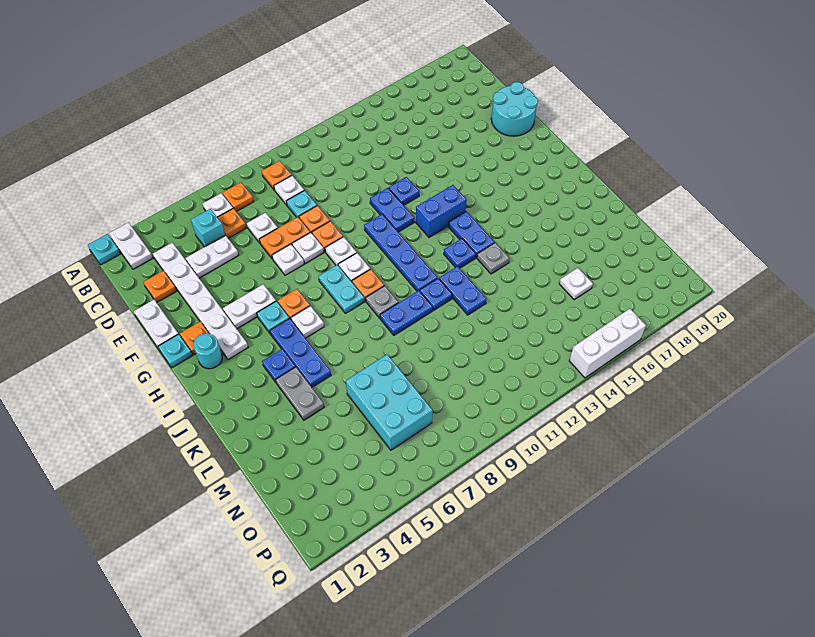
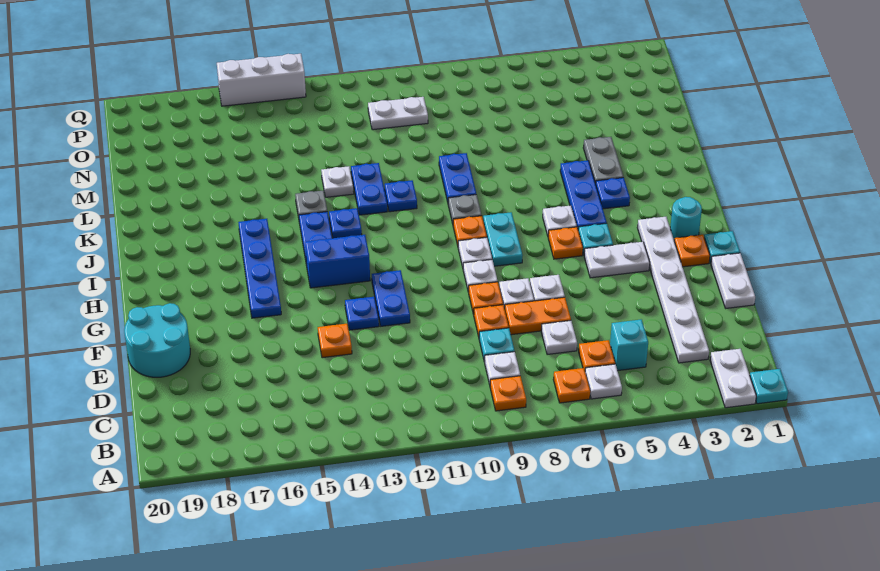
orange plate D2 level 1 -> orange plate E14 level 1
white plate D4:D5 level 1 -> white plate O10:O11 level 1
blue plate G11:J11 level 1 -> blue plate G16:J16 level 1
blue plate K9:K10 level 1 -> blue plate K9:L9 level 1
cyan brick M6:O7 level 1 -> none
white plate N16 level 1 -> white plate L13 level 1

